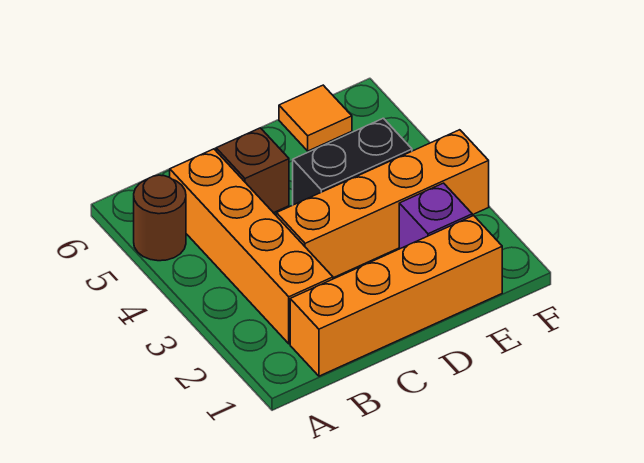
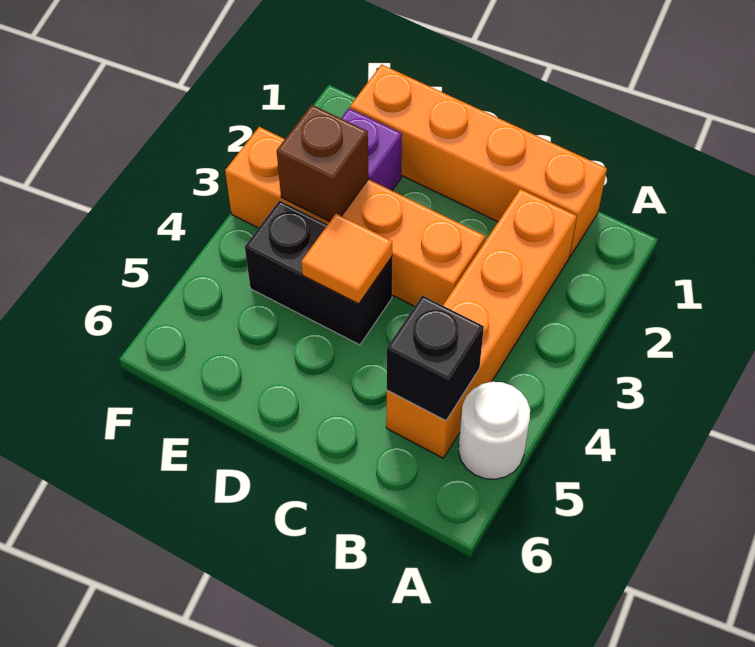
brown round brick A5 level 1 -> white round brick A5 level 1
none -> black brick B5 level 2
brown brick C5 level 1 -> brown brick E3 level 2
orange tile E6 level 1 -> orange tile D4 level 2

